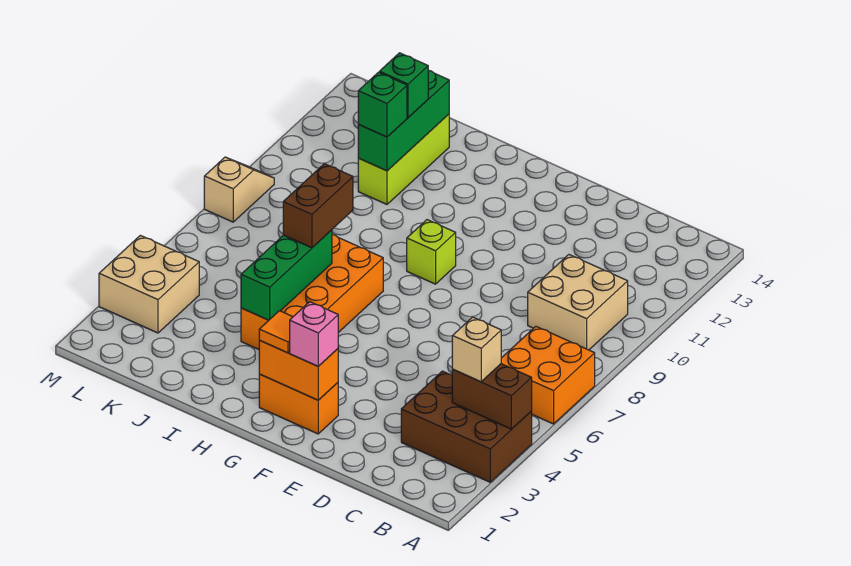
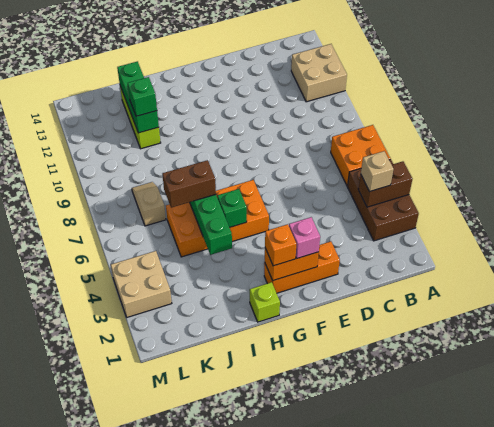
brown brick A3:C4 level 1 -> brown brick A3:B5 level 1
tan brick B9:C10 level 1 -> tan brick A11:B12 level 1
orange brick F2:G2 level 1 -> orange brick E2:G2 level 1
orange tile G2 level 3 -> orange brick G2 level 3
lime brick G9 level 1 -> lime brick H1 level 1
orange brick H4:I7 level 1 -> orange brick G5:J6 level 1
brown brick I6:I7 level 3 -> brown brick I6:J6 level 3
green brick J12 level 3 -> green brick H5 level 2
tan slope M8:M9 level 1 top 8 -> tan slope K7:K8 level 1 top 7

